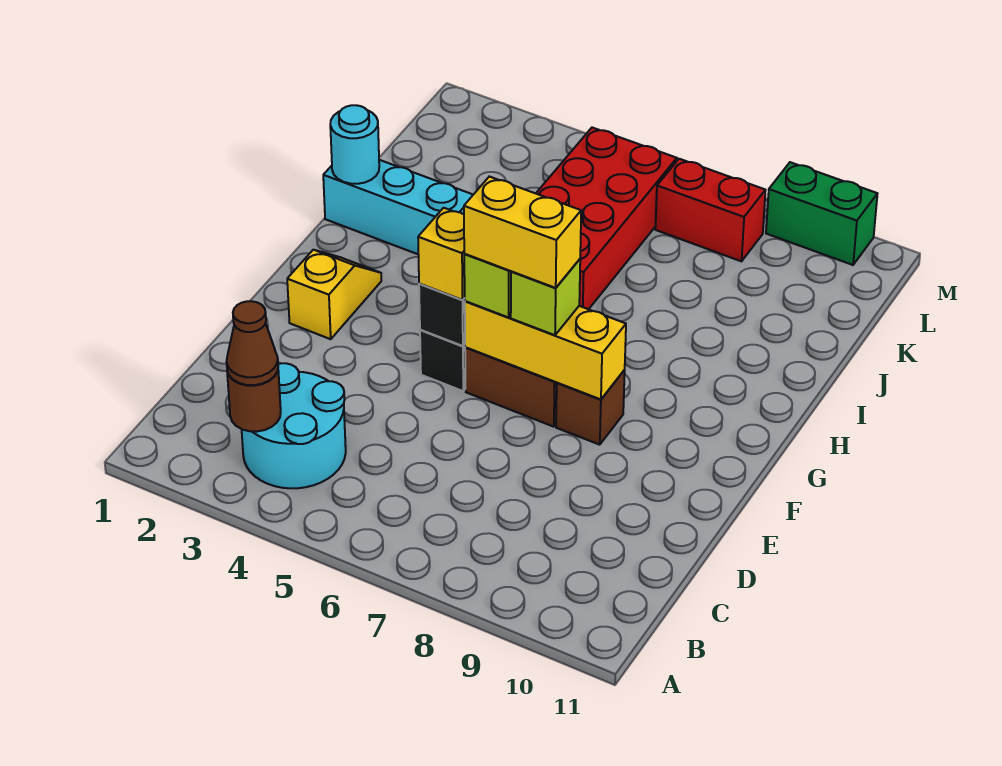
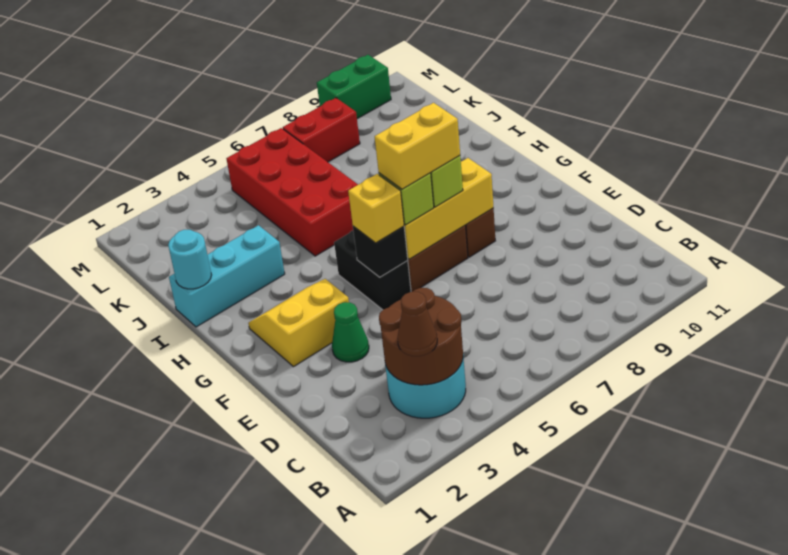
brown round brick B3 level 2 -> brown round brick B3:C4 level 2
none -> green cone E3 level 1
yellow slope F2:G2 level 1 top F -> yellow slope F2:G3 level 1 top F

